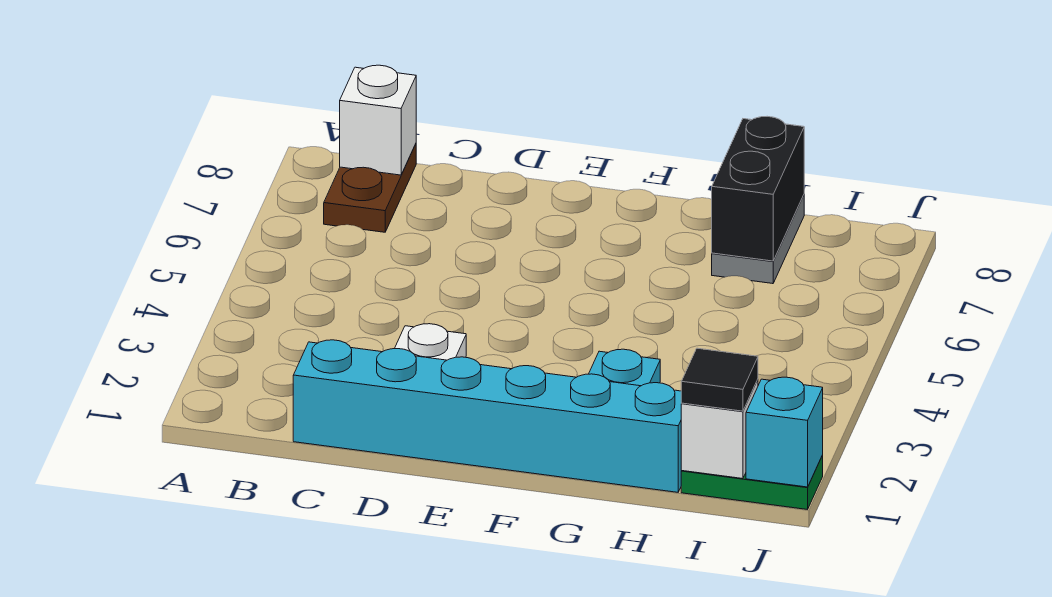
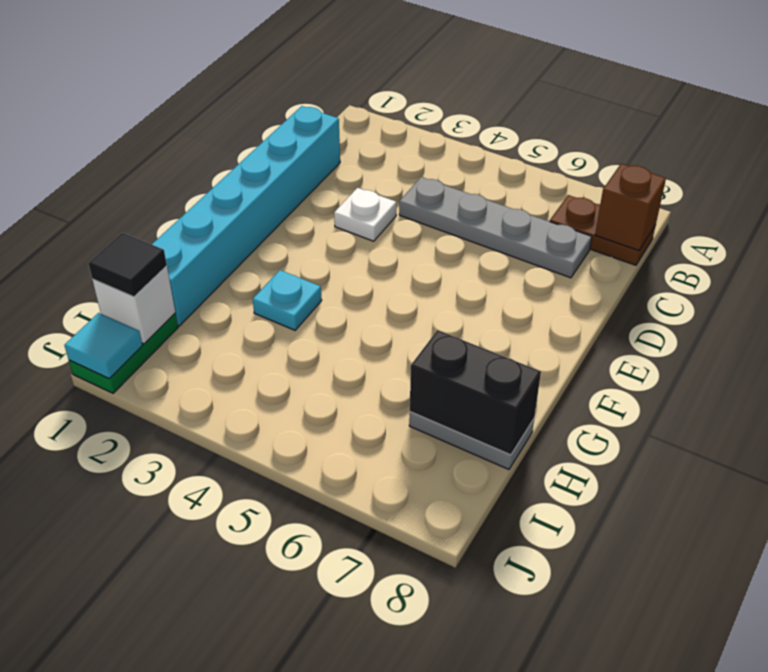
white brick B8 level 2 -> brown brick B8 level 2
none -> grey plate C4:C7 level 1
cyan brick J1 level 2 -> cyan tile J1 level 2

